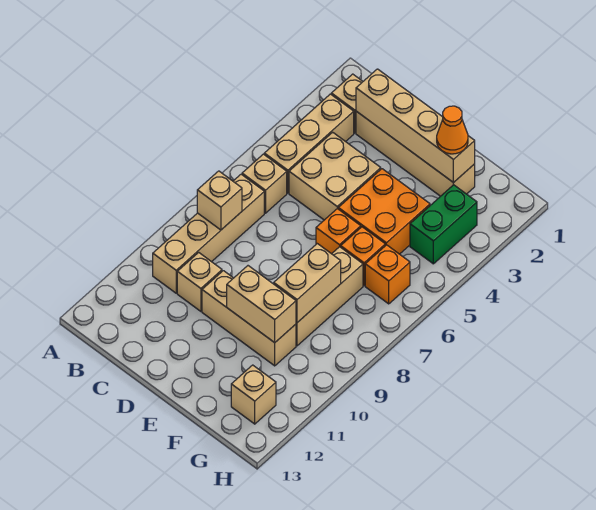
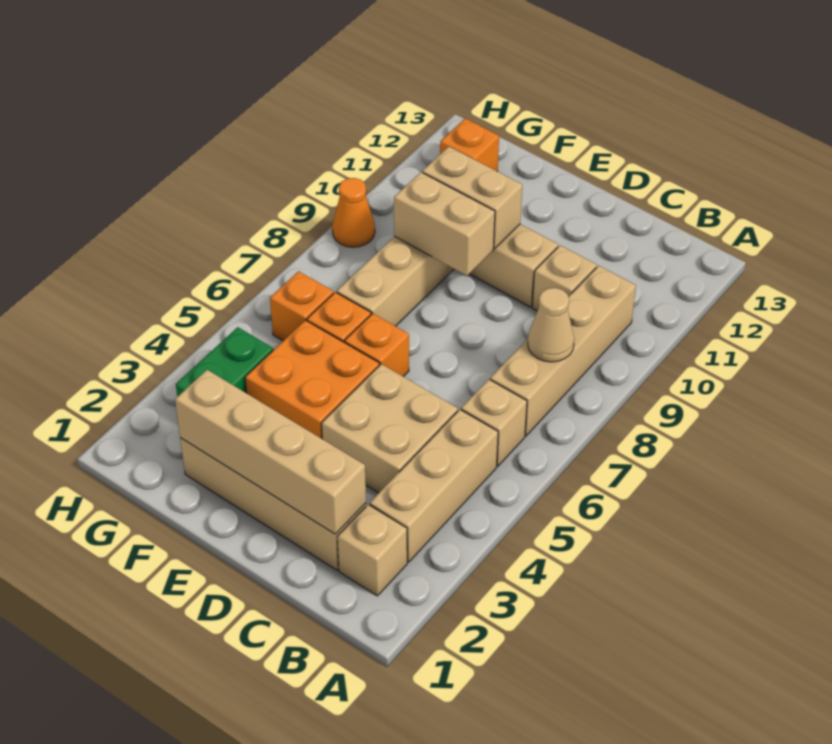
tan brick B8 level 2 -> tan cone B8 level 2
orange cone F2 level 3 -> orange cone H9 level 1
tan brick F8:F9 level 2 -> tan brick E9:F9 level 2
tan brick G12 level 1 -> orange brick G12 level 1

